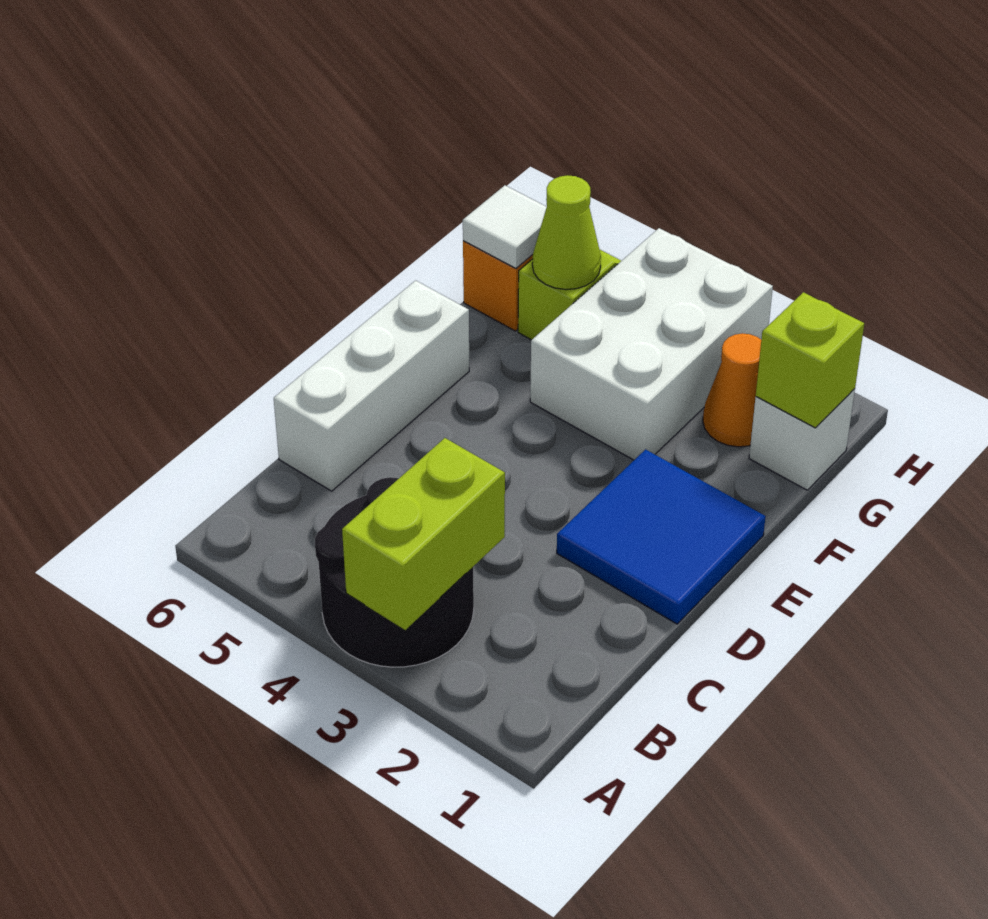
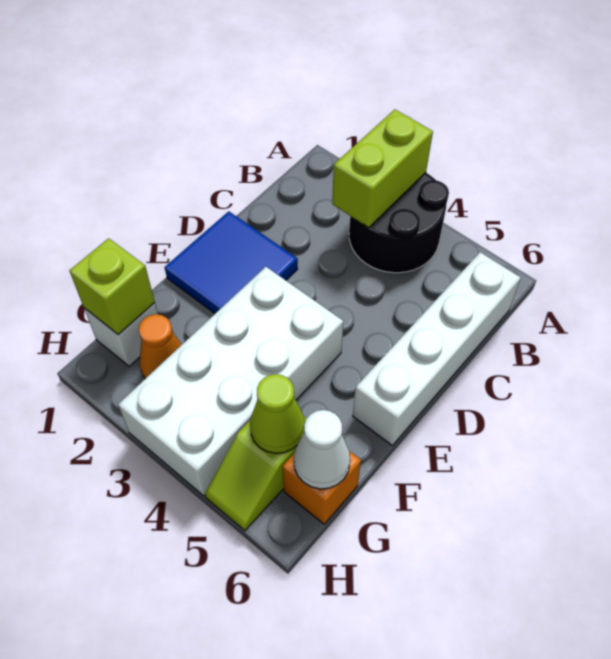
white brick C6:E6 level 1 -> white brick B6:E6 level 1
white brick F3:H4 level 1 -> white brick E3:H4 level 1
white tile G6 level 2 -> white cone G6 level 2

